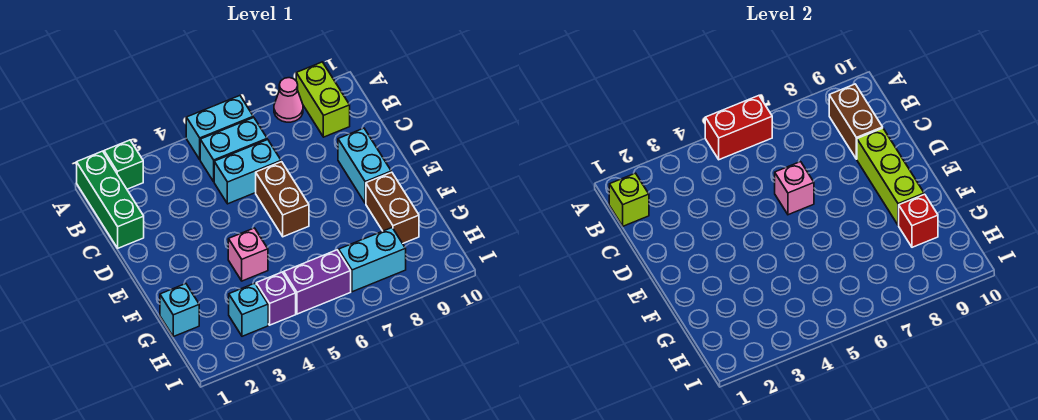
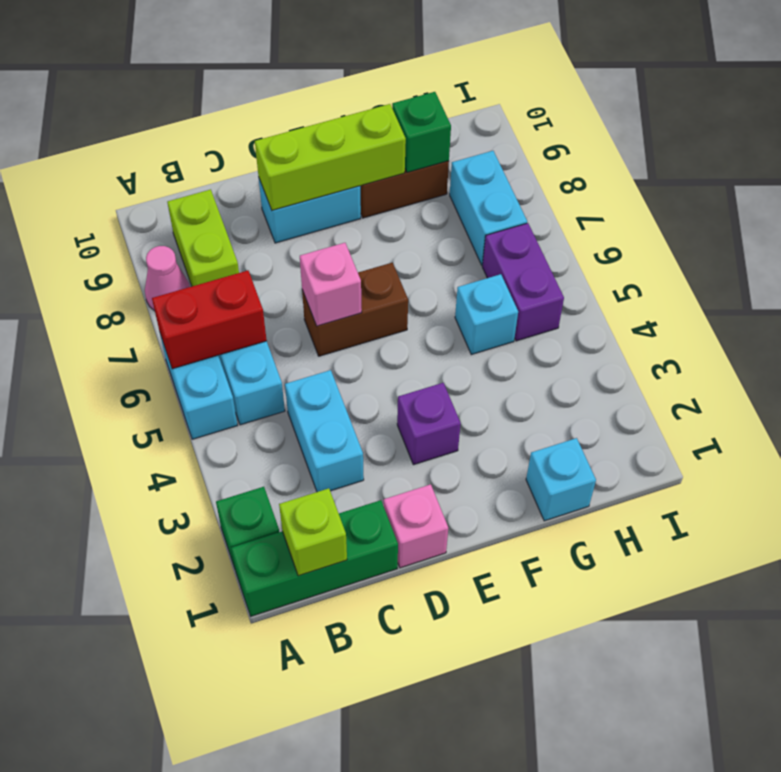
red brick A5:A6 level 2 -> red brick A6:B6 level 2
lime brick A9:B9 level 1 -> lime brick B8:B9 level 1
brown brick B9:C9 level 2 -> none
cyan brick C5:C6 level 1 -> cyan brick C3:C4 level 1
pink brick F4 level 1 -> pink brick D1 level 1
red brick G9 level 2 -> green brick G9 level 2
cyan brick H3 level 1 -> cyan brick G5 level 1
purple brick H4 level 1 -> purple brick E3 level 1

